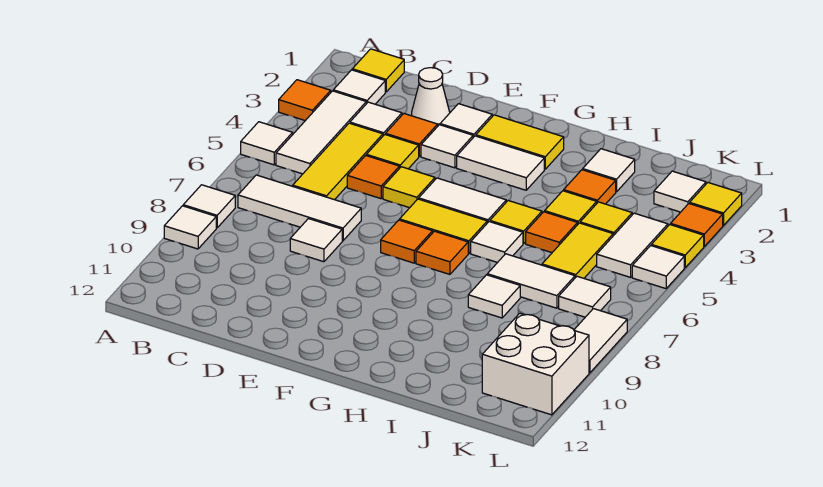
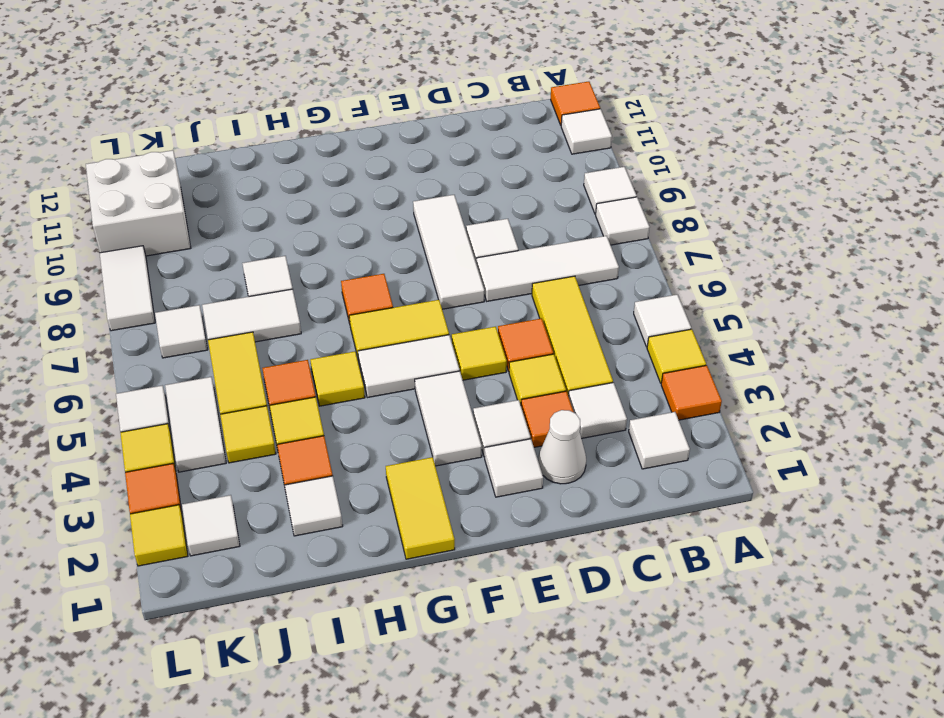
yellow tile B1 level 1 -> yellow tile A4 level 1
white tile B3:B5 level 1 -> white tile E7:E9 level 1
yellow tile F2:G2 level 1 -> yellow tile G1:G2 level 1
white tile F3:G3 level 1 -> white tile F3:F4 level 1
orange tile F7 level 1 -> orange tile A12 level 1
white tile H6 level 1 -> white tile A11 level 1

